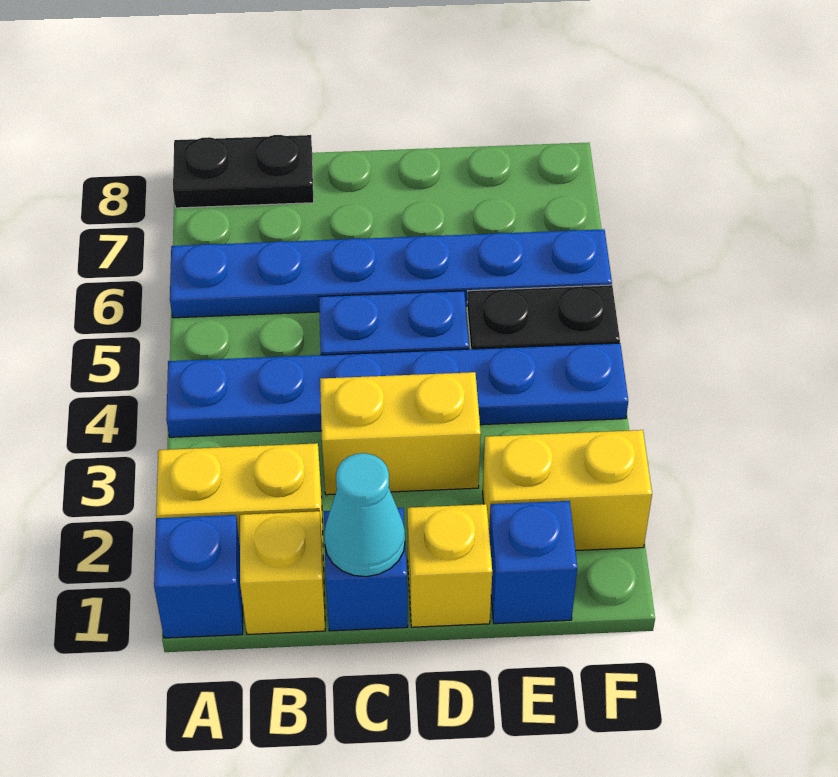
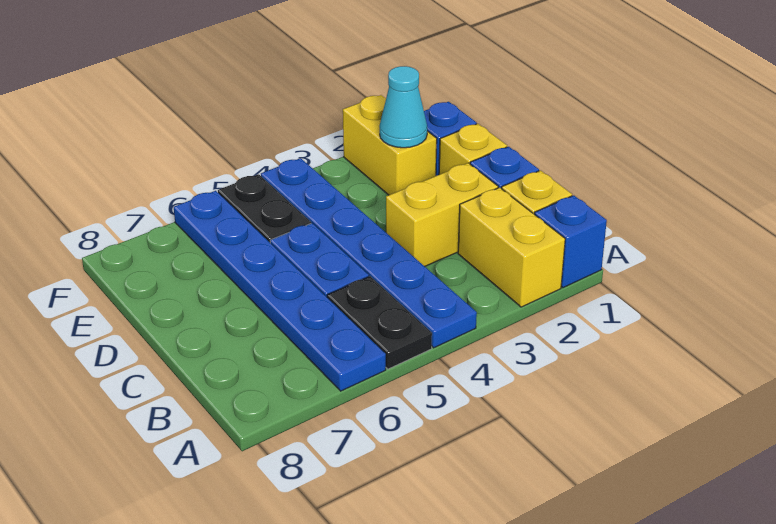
black plate A8:B8 level 1 -> black plate A5:B5 level 1
cyan cone C1 level 2 -> cyan cone E2 level 2
yellow brick C3:D3 level 1 -> yellow brick C2:C3 level 1

